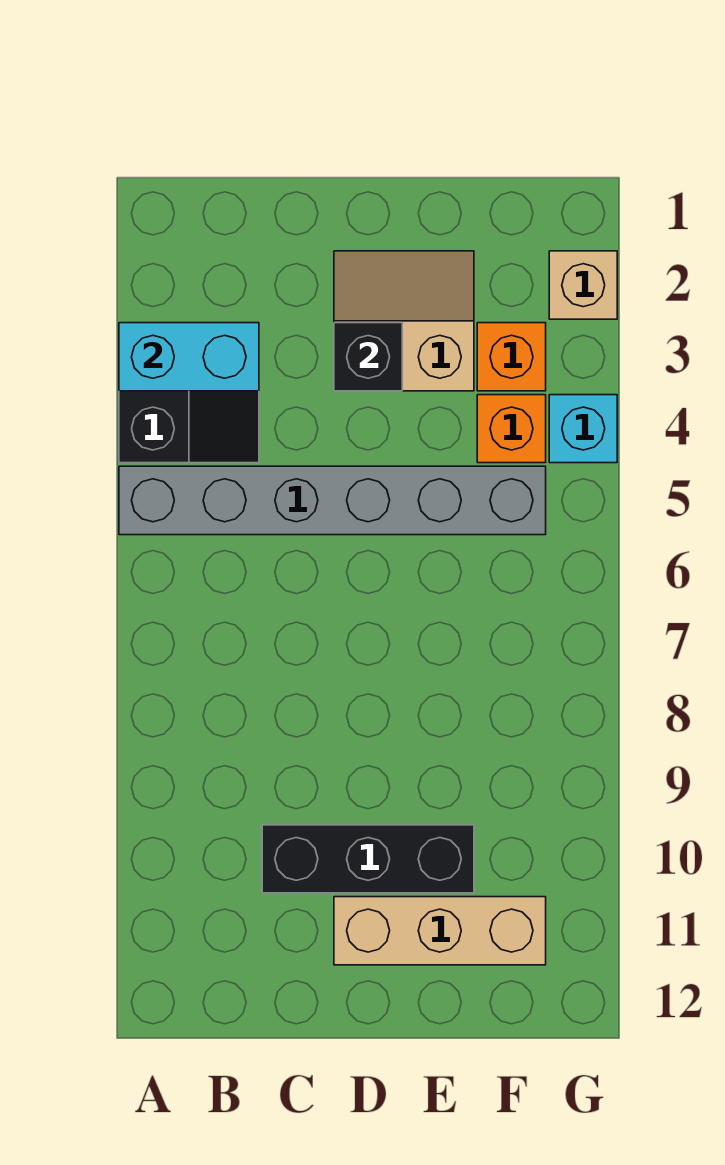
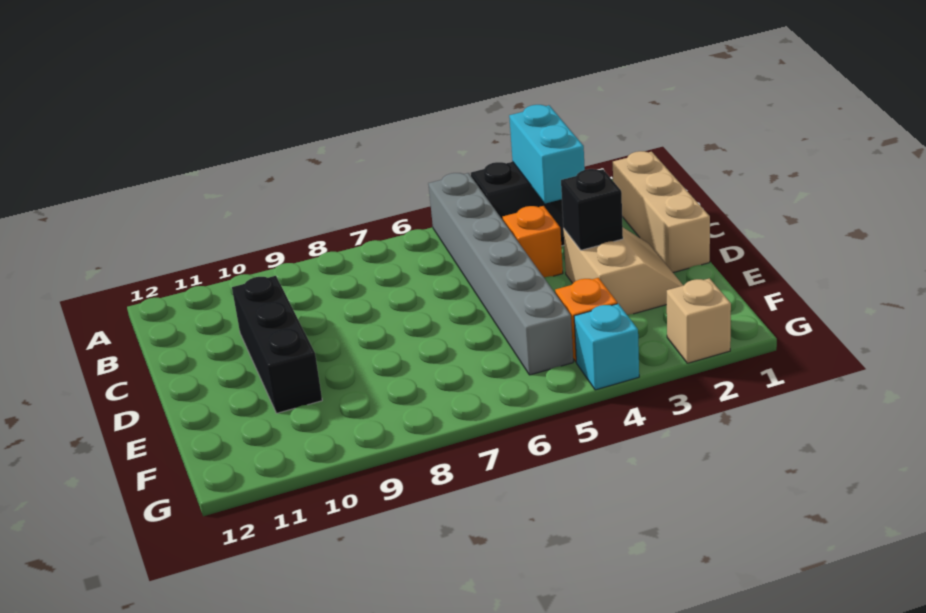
tan brick D11:F11 level 1 -> tan brick B1:D1 level 1
orange brick F3 level 1 -> orange brick C4 level 1

